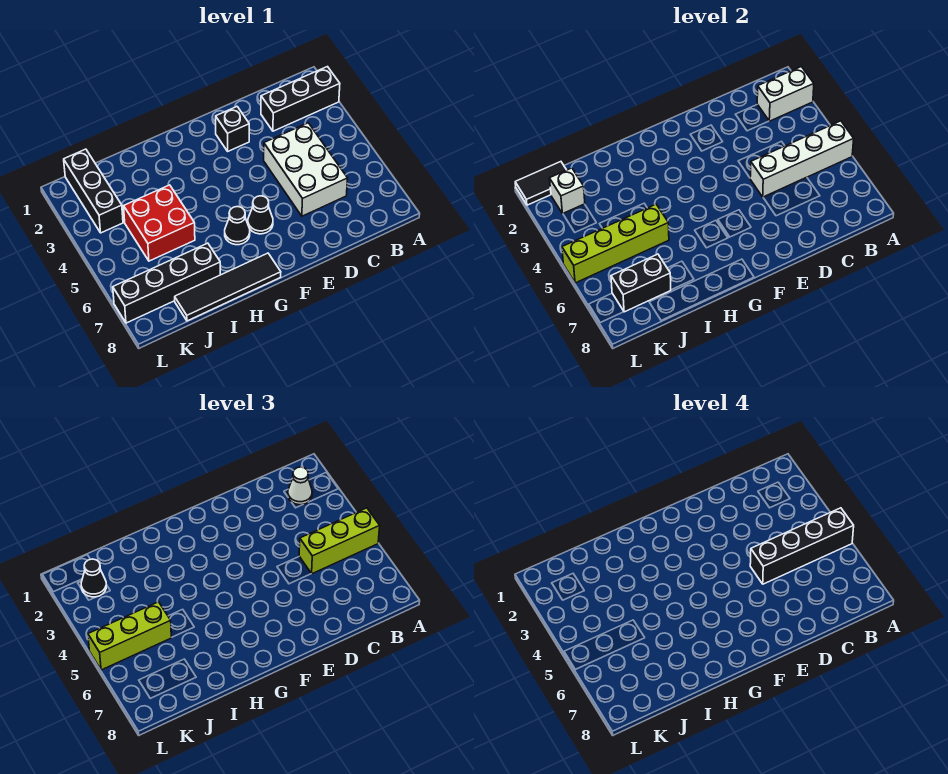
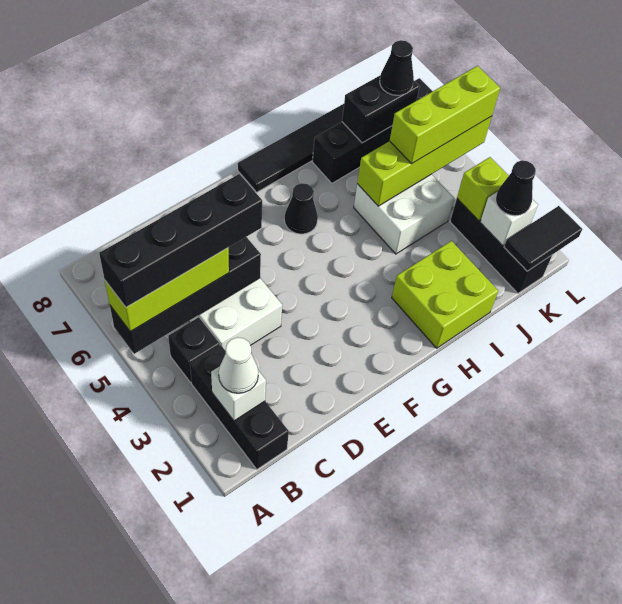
black brick A2:C2 level 1 -> black brick B1:B3 level 1
white brick A2:B2 level 2 -> white brick B2 level 2
white brick A5:D5 level 2 -> black brick A5:D5 level 2
black brick E2 level 1 -> black brick B4 level 1
black cone F6 level 1 -> black cone K7 level 3
none -> lime brick H1:I2 level 1
red brick I4:J5 level 1 -> white brick I4:J5 level 1
none -> lime brick K3 level 2

